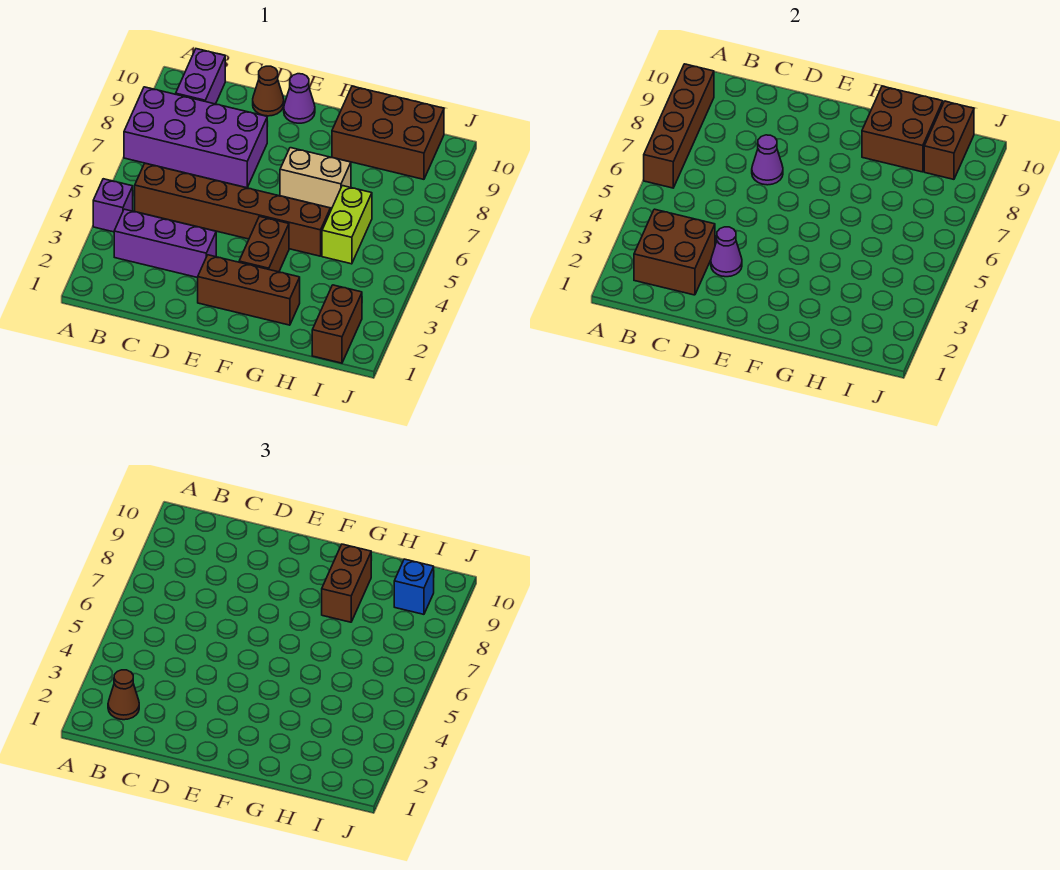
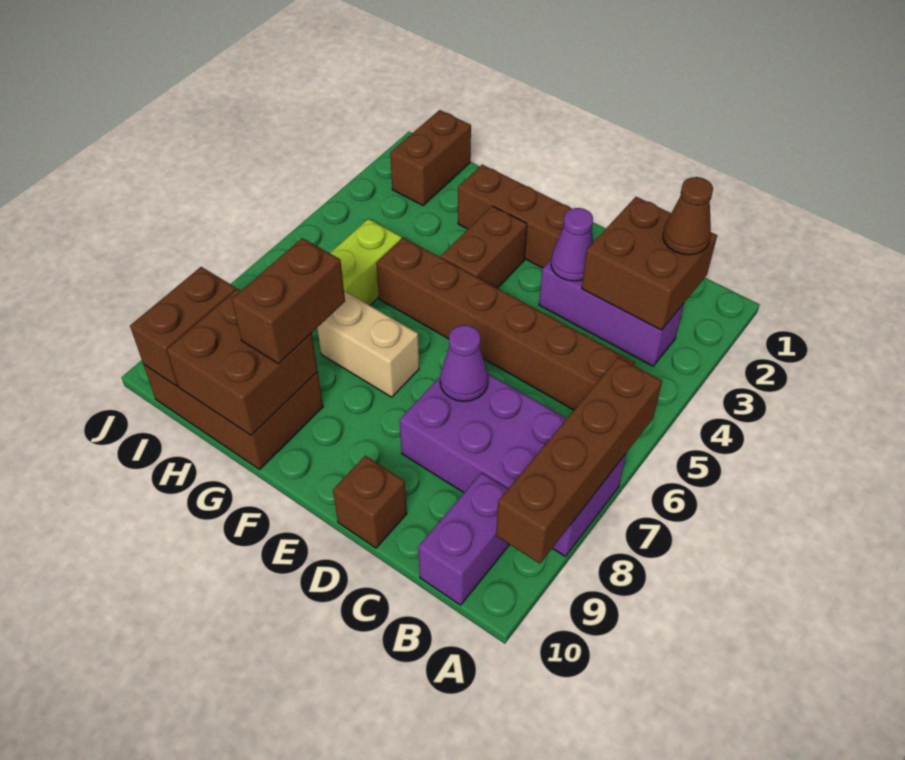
purple brick A4 level 1 -> none
brown cone D10 level 1 -> brown brick D10 level 1
purple cone E10 level 1 -> none
blue brick I9 level 3 -> none

